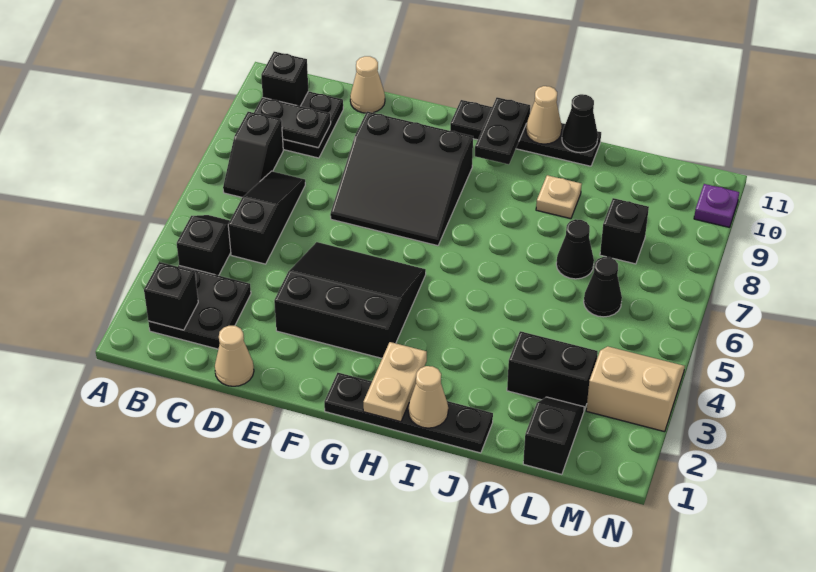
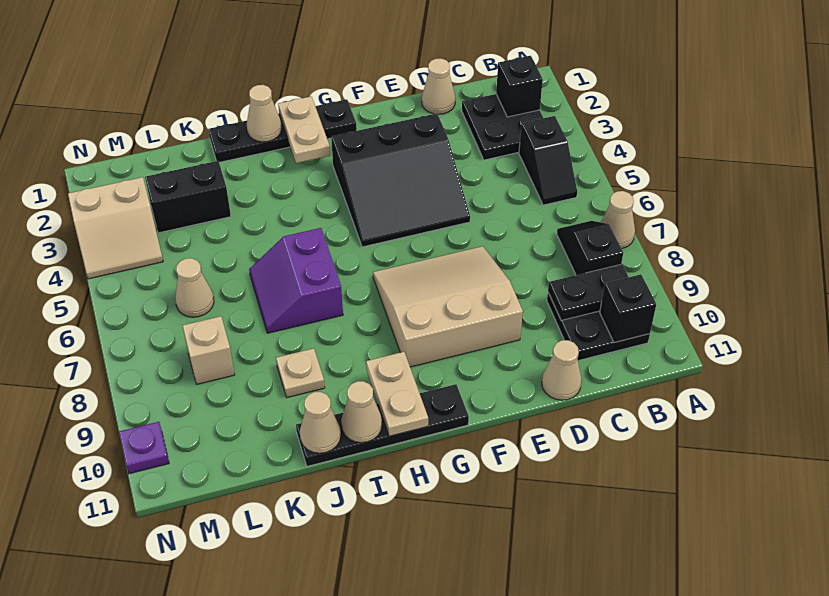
none -> tan cone A7 level 1
black slope C5:C7 level 1 top 5 -> none
black slope E7:G9 level 1 top 9 -> tan slope E7:G9 level 1 top 9
black plate H10:H11 level 2 -> tan plate H10:H11 level 2
none -> purple slope I6:J7 level 1 top I
black cone J11 level 2 -> tan cone J11 level 2
black cone K7 level 1 -> none
black slope L1:L2 level 1 top 1 -> none
black cone L6 level 1 -> tan cone L6 level 1
black brick L8 level 1 -> tan brick L8 level 1

